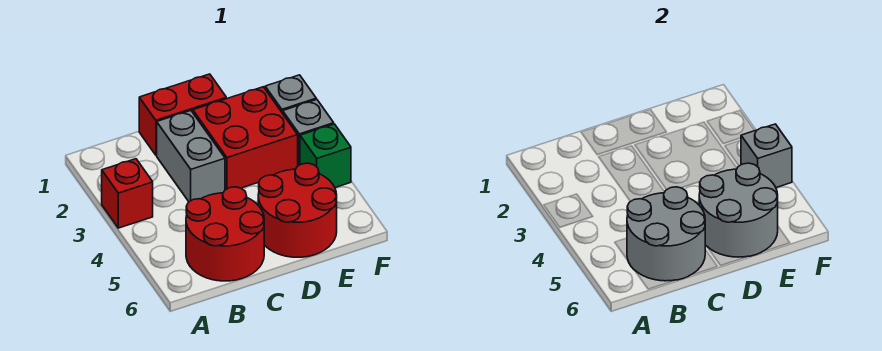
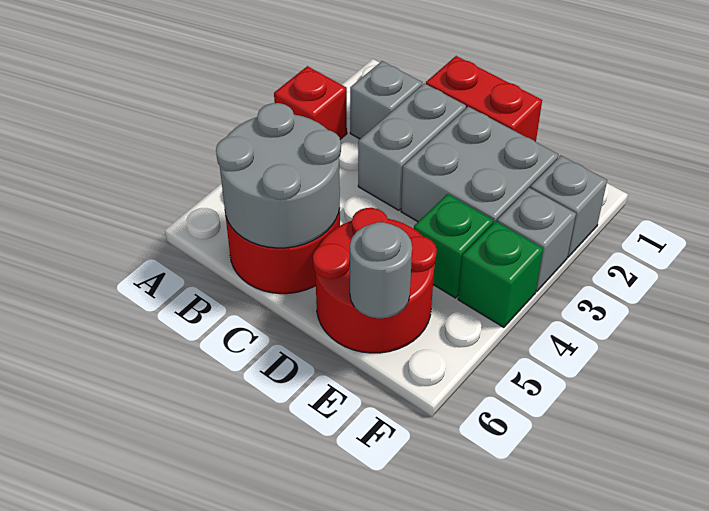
red brick D2:E3 level 1 -> grey brick D2:E3 level 1
grey round brick D5:E6 level 2 -> grey round brick E6 level 2
none -> green brick E4 level 1
grey brick F4 level 2 -> grey brick B2 level 1

